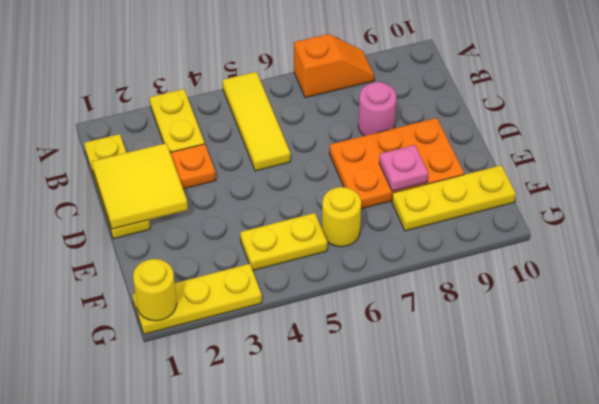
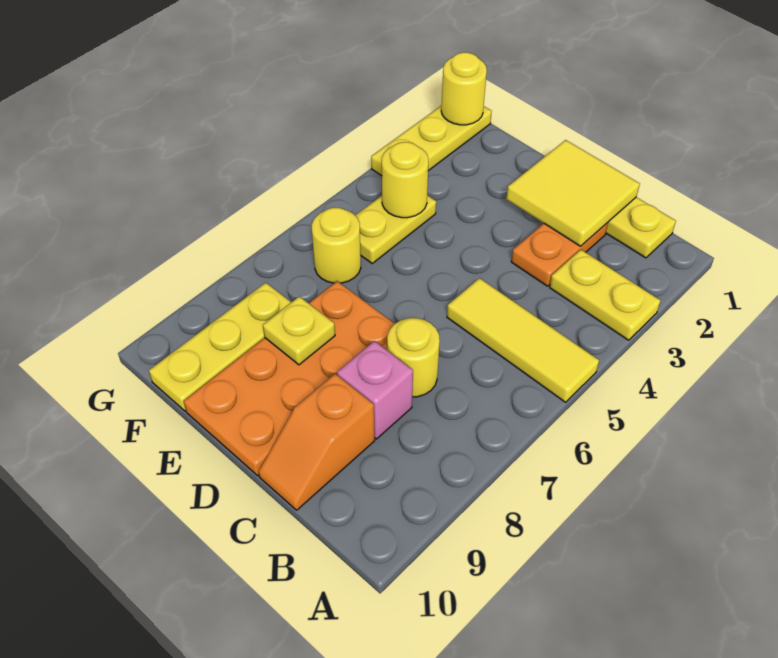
orange slope A7:A8 level 1 top 7 -> orange slope C9:C10 level 1 top 9
none -> yellow round brick C7 level 1
pink round brick C8 level 1 -> pink brick C8 level 1
orange plate D7:E9 level 1 -> orange plate D7:E10 level 1
pink plate E8 level 2 -> yellow plate E8 level 2
none -> yellow round brick F4 level 2

